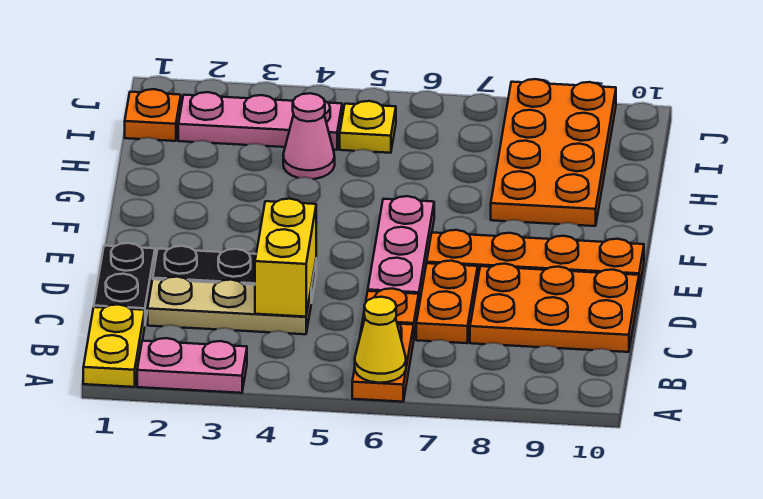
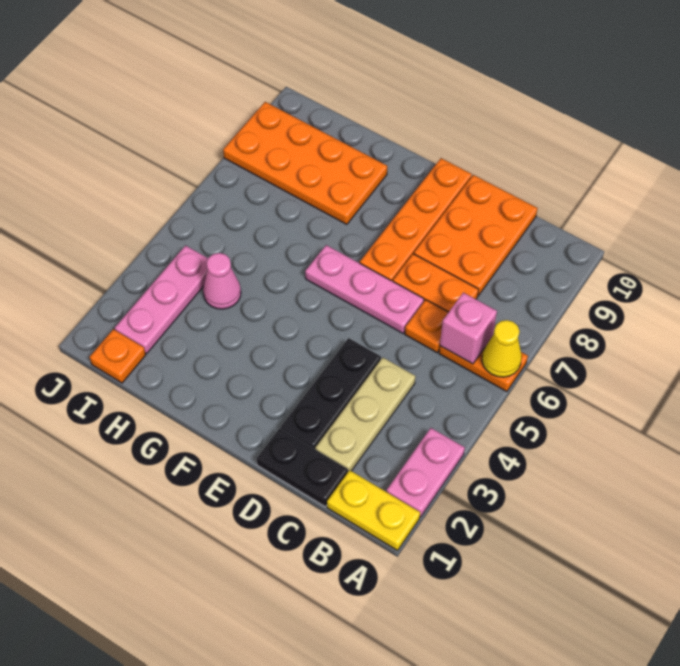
none -> pink brick B6 level 2
yellow brick C4:D4 level 2 -> none
yellow plate I5 level 1 -> none

